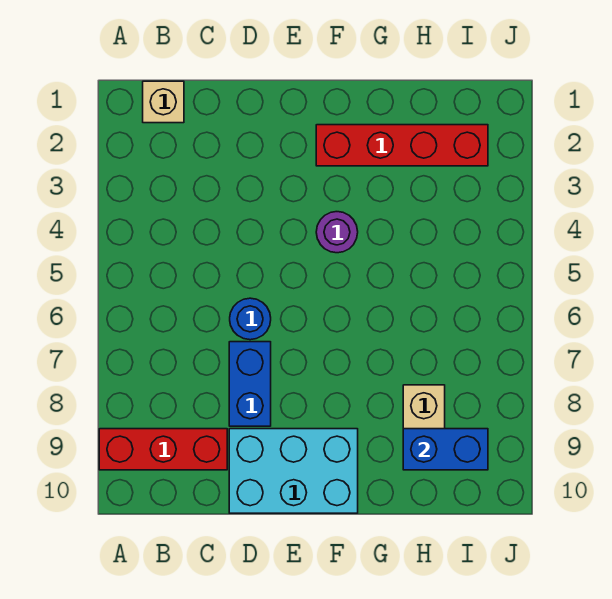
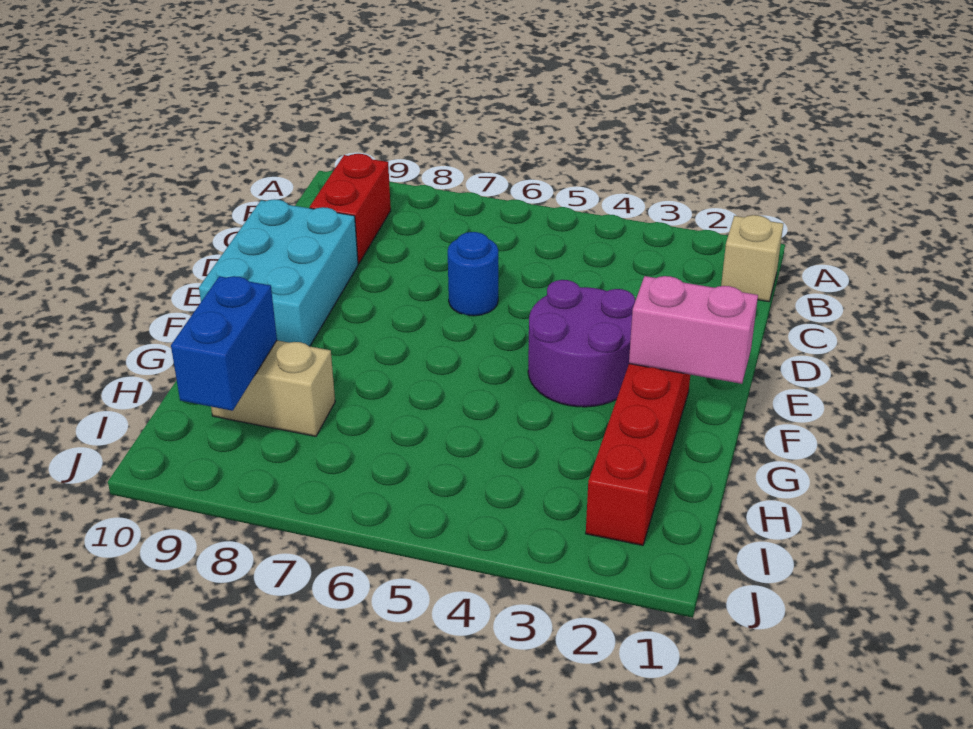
red brick A9:C9 level 1 -> red brick B9:C9 level 1
blue brick D7:D8 level 1 -> none
none -> pink brick F1:F2 level 2
purple round brick F4 level 1 -> purple round brick E3:F4 level 1

